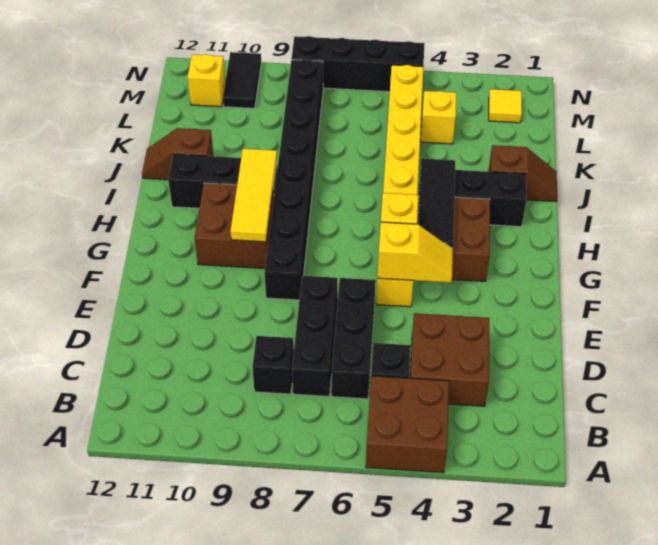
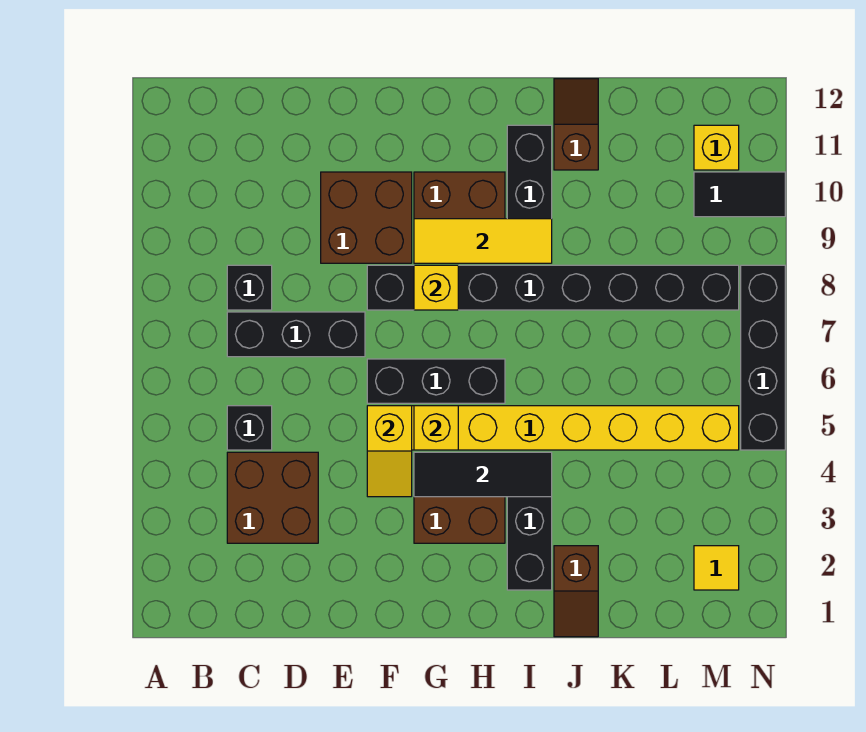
brown brick A4:B5 level 1 -> brown brick E9:F10 level 1
black brick C6:E6 level 1 -> black brick F6:H6 level 1
yellow brick L4 level 1 -> yellow brick G8 level 2

